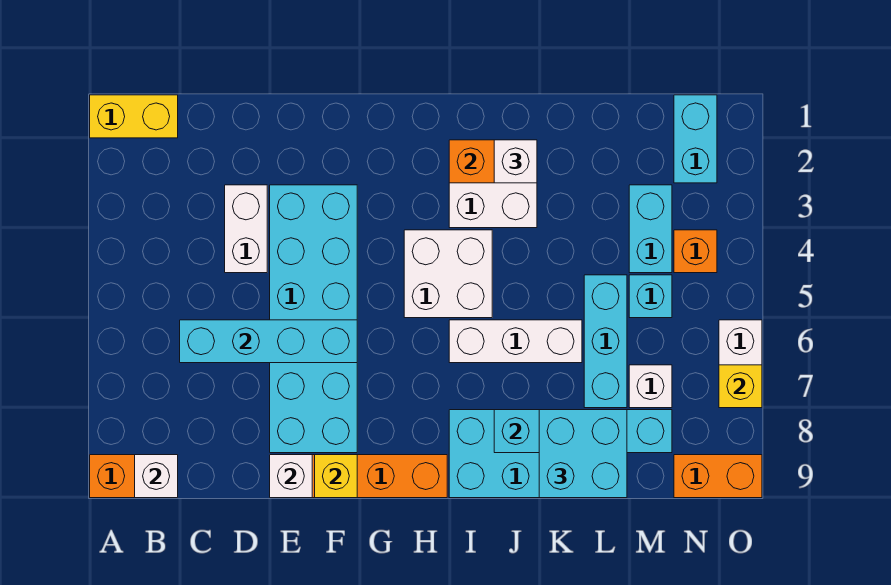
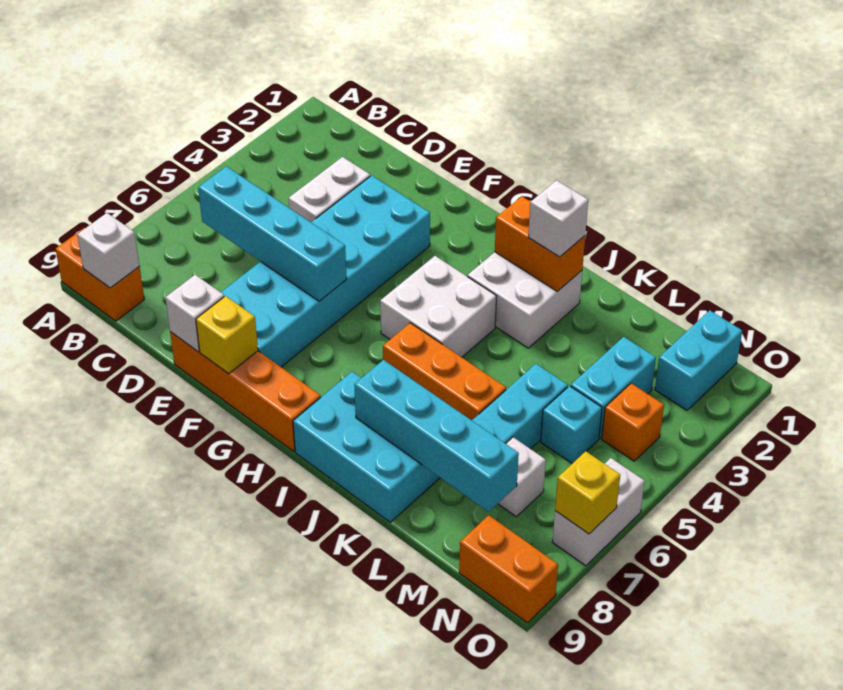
yellow brick A1:B1 level 1 -> none
white brick I6:K6 level 1 -> orange brick I6:K6 level 1
cyan brick K8:L9 level 3 -> none

